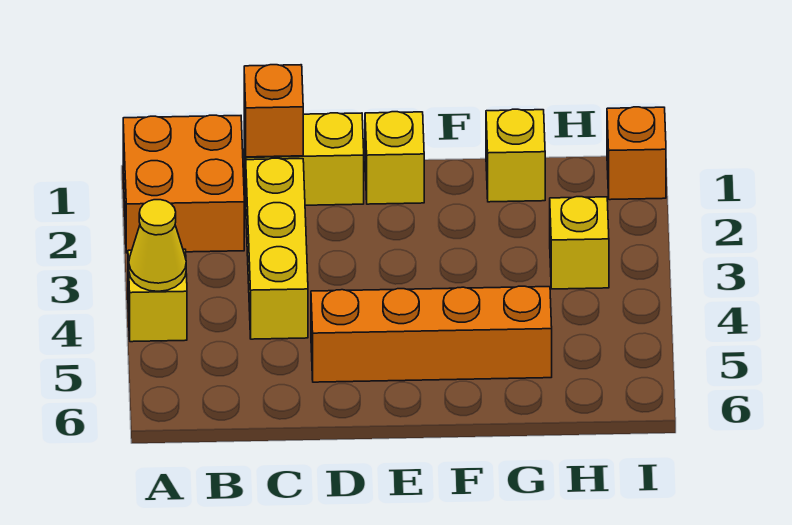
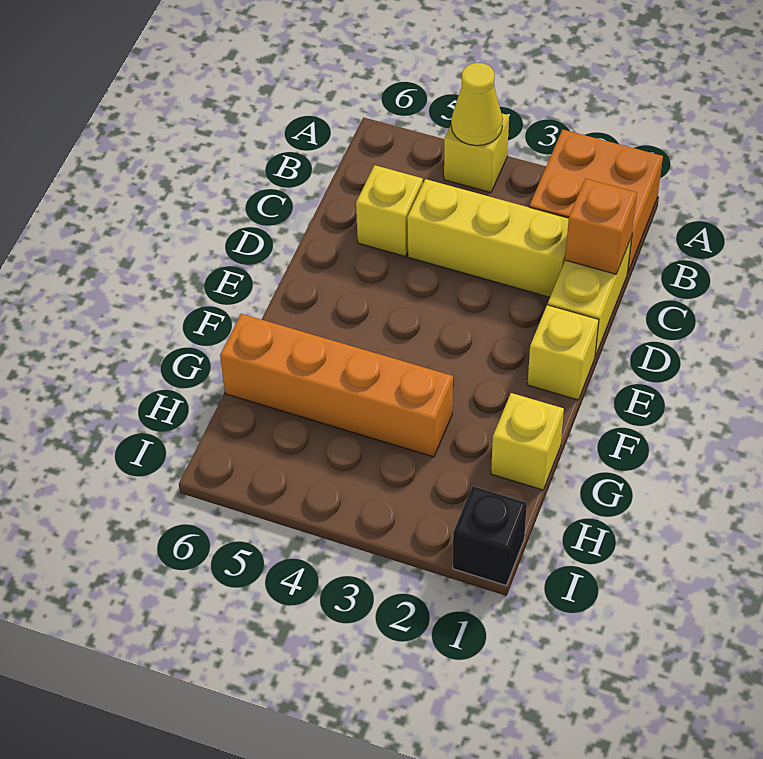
orange brick D5:G5 level 1 -> orange brick G3:G6 level 1
yellow brick H3 level 1 -> yellow brick C5 level 1
orange brick I1 level 1 -> black brick I1 level 1

